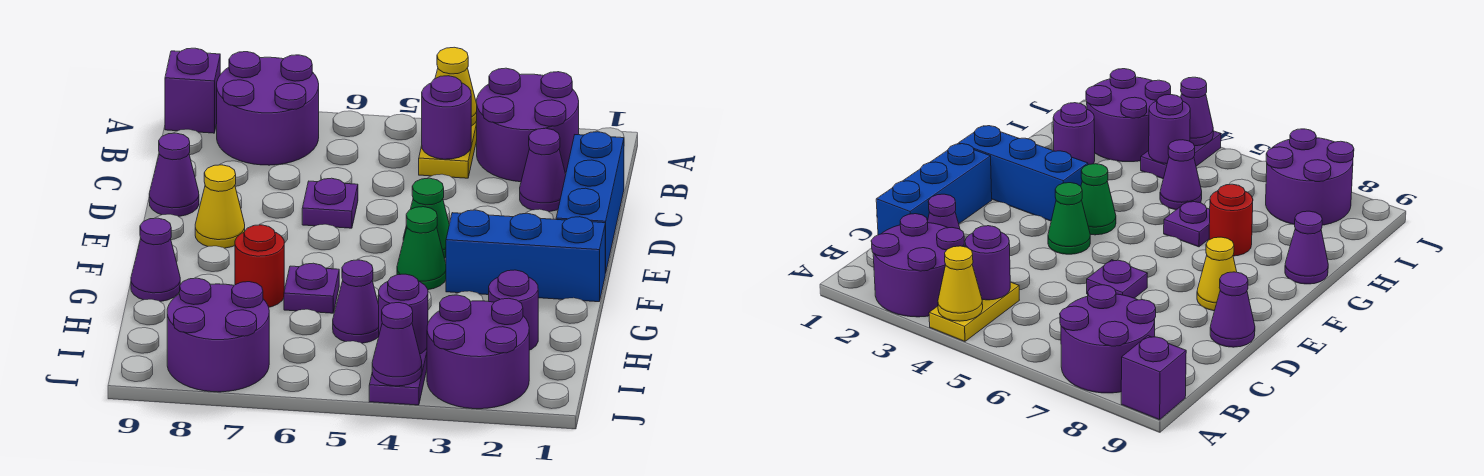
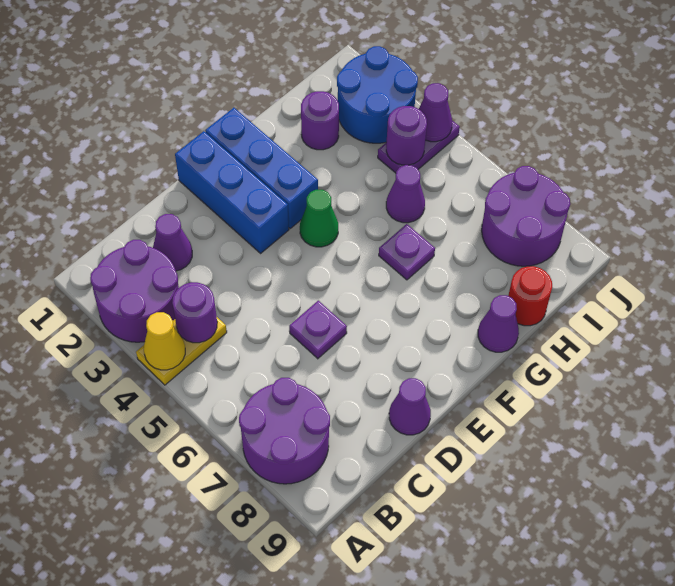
purple brick A9 level 1 -> none
blue brick C1:E1 level 1 -> blue brick E1:E3 level 1
green cone E4 level 1 -> none
yellow cone E8 level 1 -> none
red round brick G7 level 1 -> red round brick H9 level 1
purple round brick I2:J3 level 1 -> blue round brick I2:J3 level 1

